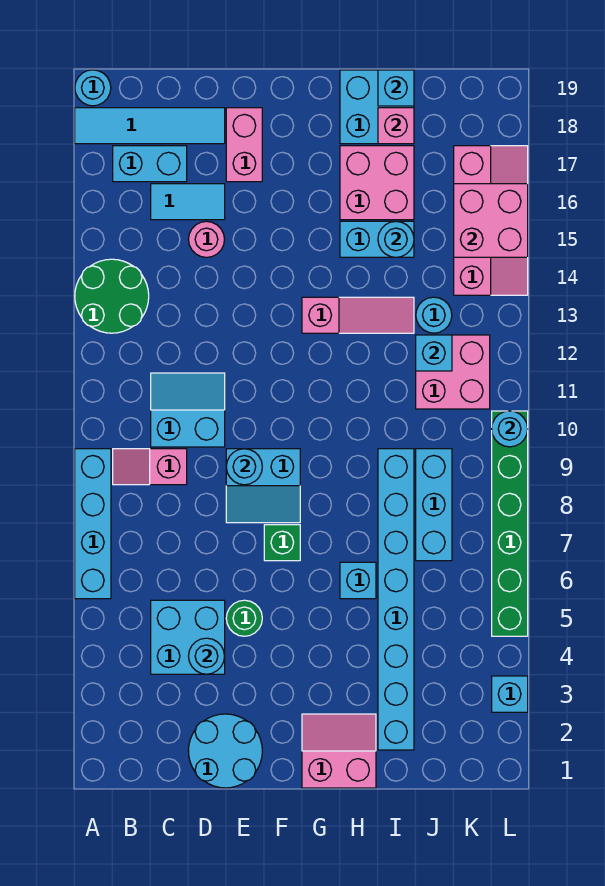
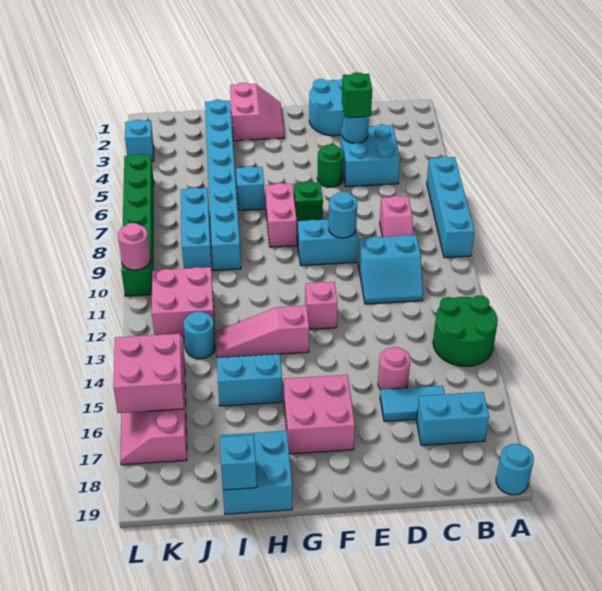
cyan tile A18:D18 level 1 -> none
pink slope B9:C9 level 1 top C -> pink slope C8:C9 level 1 top 8
none -> green brick D4 level 3
pink brick E17:E18 level 1 -> pink brick G7:G8 level 1
pink slope G1:H2 level 1 top 1 -> pink slope G1:H2 level 1 top H
pink brick H16:I17 level 1 -> pink brick F16:G17 level 1
cyan round brick I15 level 2 -> none
pink brick I18 level 2 -> pink brick F12 level 1
cyan brick J12 level 2 -> none
cyan round brick L10 level 2 -> pink round brick L10 level 2

